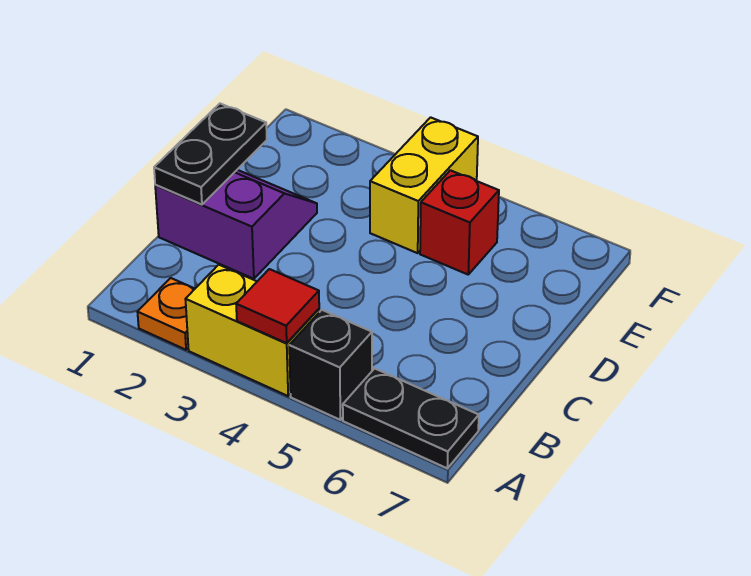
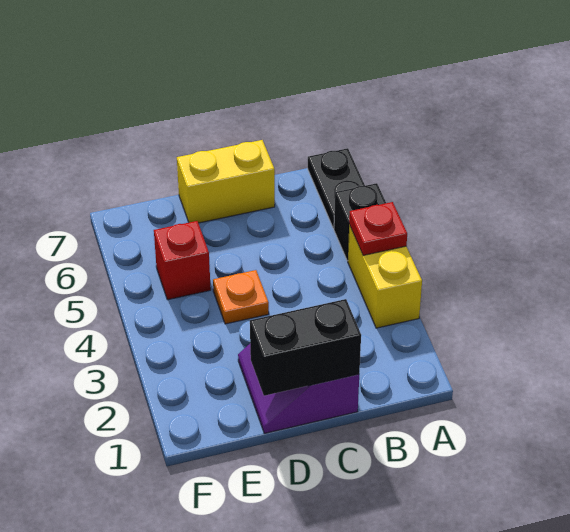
orange plate A2 level 1 -> orange plate D4 level 1
red tile A4 level 2 -> red plate A4 level 2
black plate C1:D1 level 2 -> black brick C1:D1 level 2
yellow brick E4:F4 level 1 -> yellow brick C7:D7 level 1

